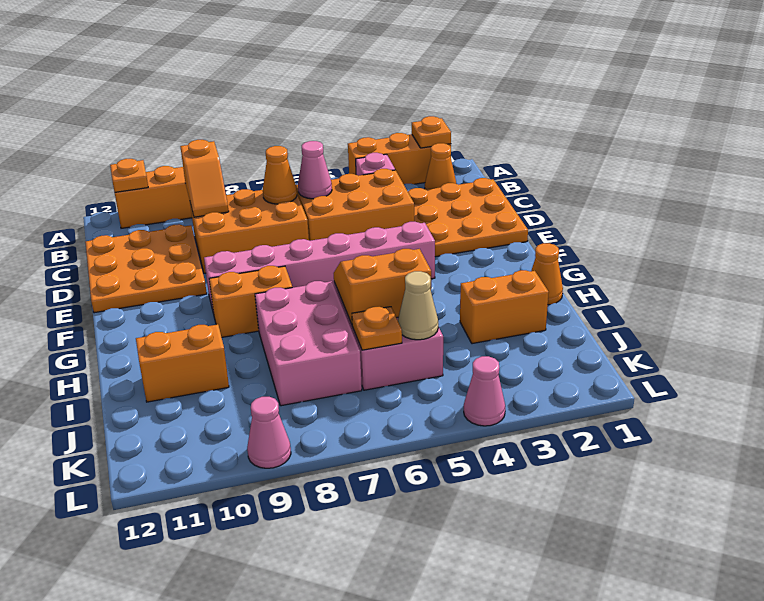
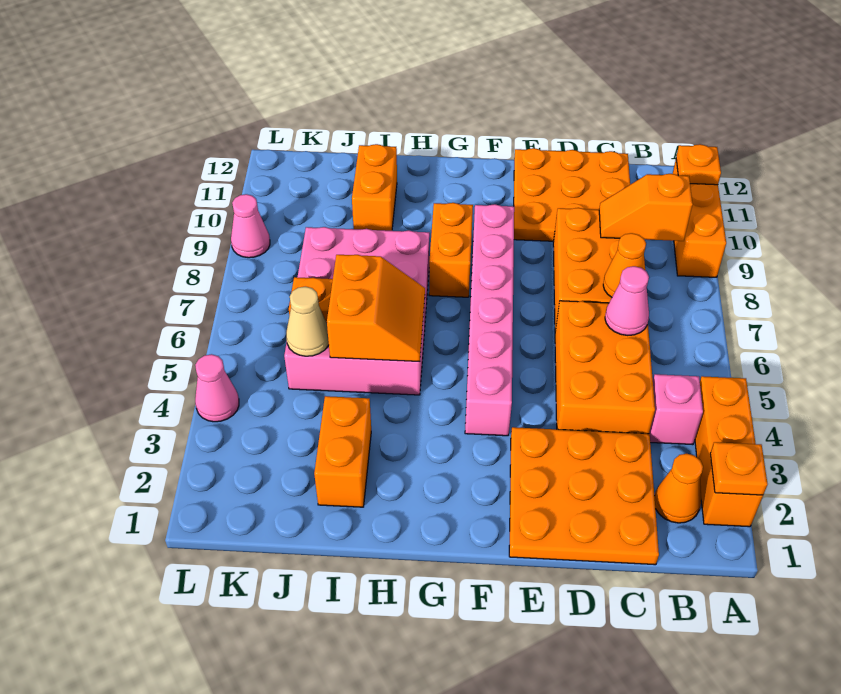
orange cone H1 level 1 -> none

